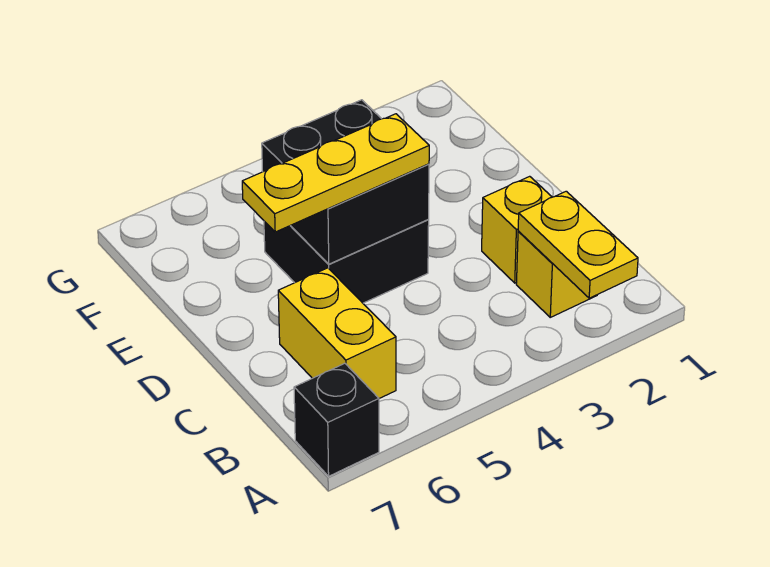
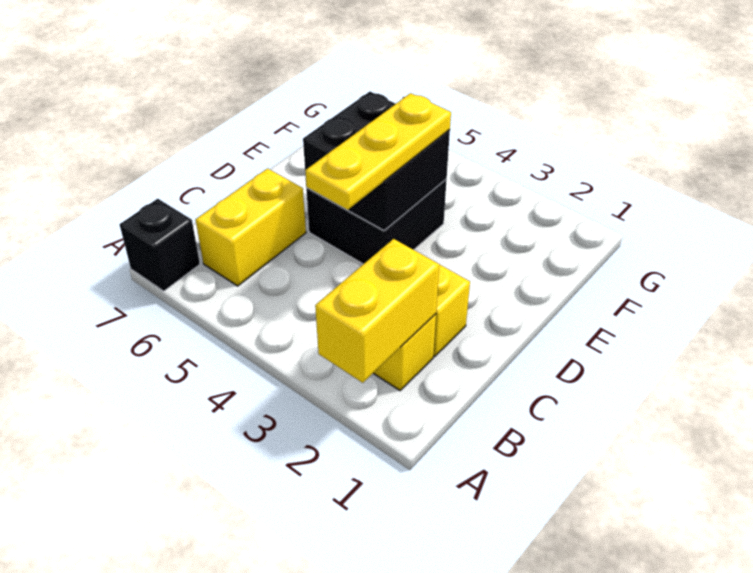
yellow plate A2:B2 level 2 -> yellow brick A2:B2 level 2
yellow plate D4:D6 level 3 -> yellow plate C4:E4 level 3

